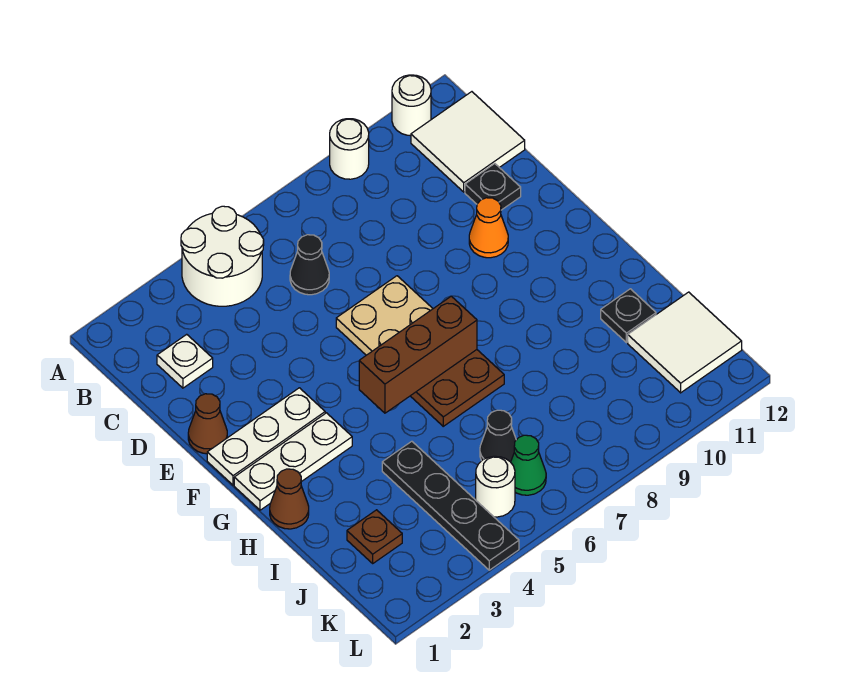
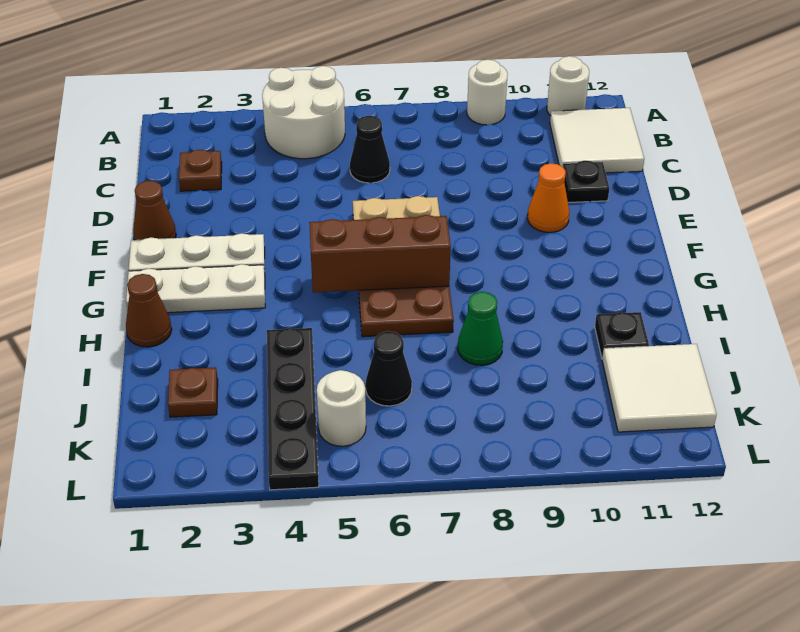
white plate C2 level 1 -> brown plate C2 level 1
green cone K6 level 1 -> green cone I8 level 1

